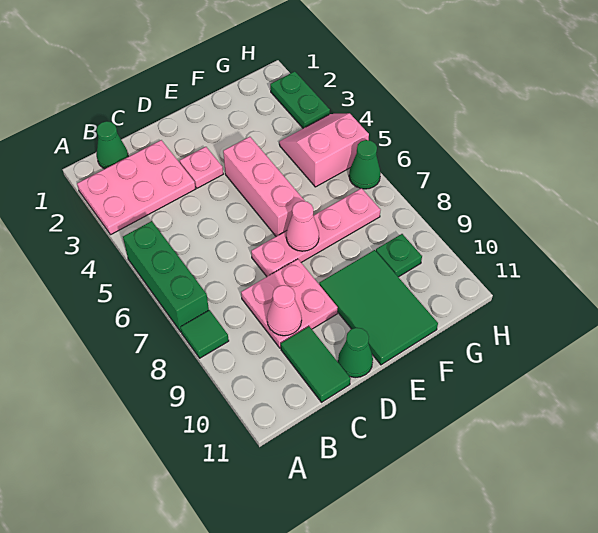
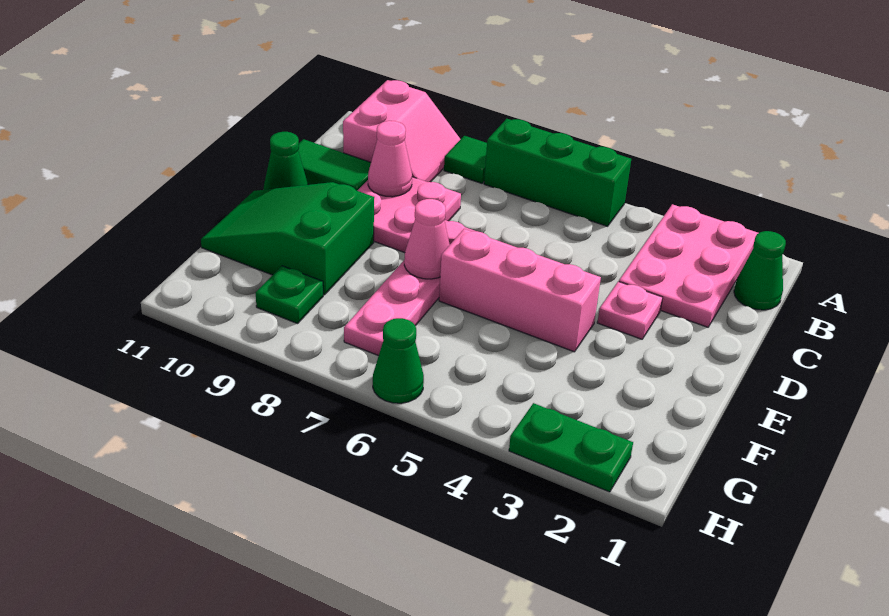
green tile E9:F11 level 1 -> green slope E9:F11 level 1 top 9
pink slope G4:H5 level 1 top 5 -> pink slope A9:B10 level 1 top 10

